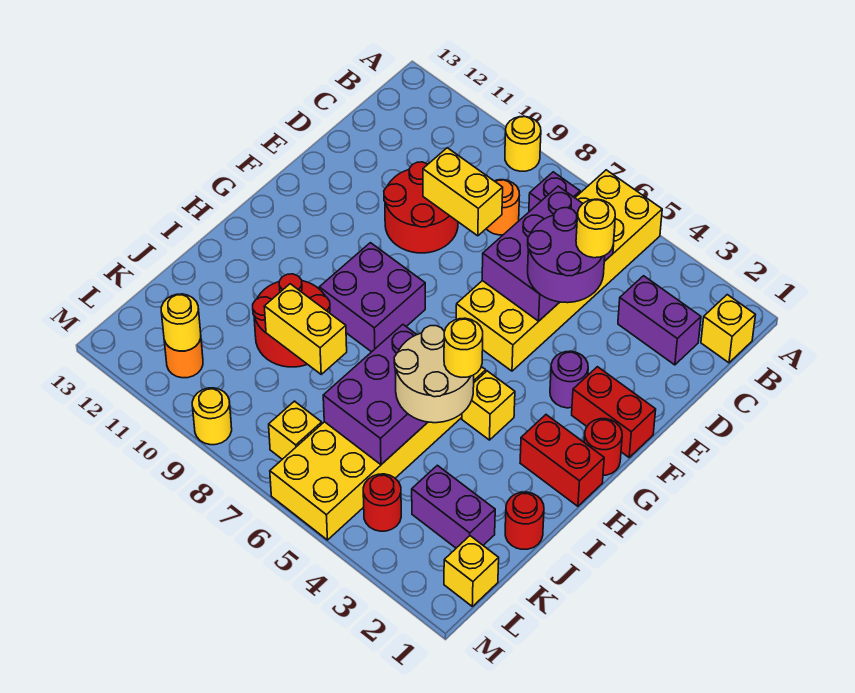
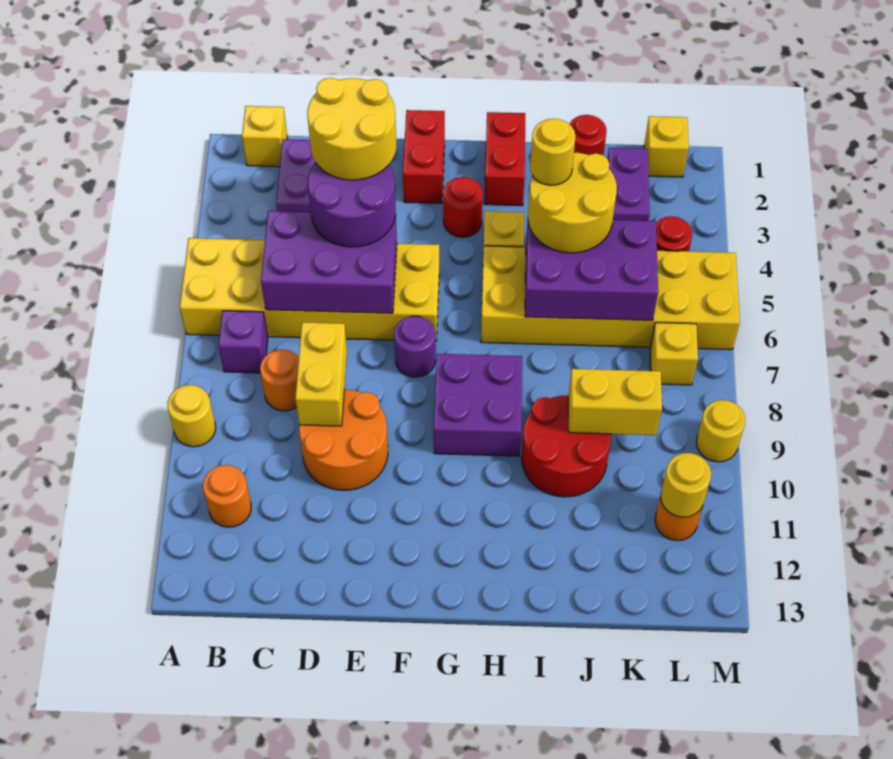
none -> orange round brick B11 level 1
yellow round brick D4 level 4 -> yellow round brick D3:E4 level 4
red round brick D9:E10 level 1 -> orange round brick D9:E10 level 1
purple round brick F3 level 1 -> purple round brick F7 level 1
red round brick G1 level 1 -> red round brick G3 level 1
tan round brick I4:J5 level 3 -> yellow round brick I4:J5 level 3
yellow brick J8:J9 level 2 -> yellow brick J9:K9 level 2

